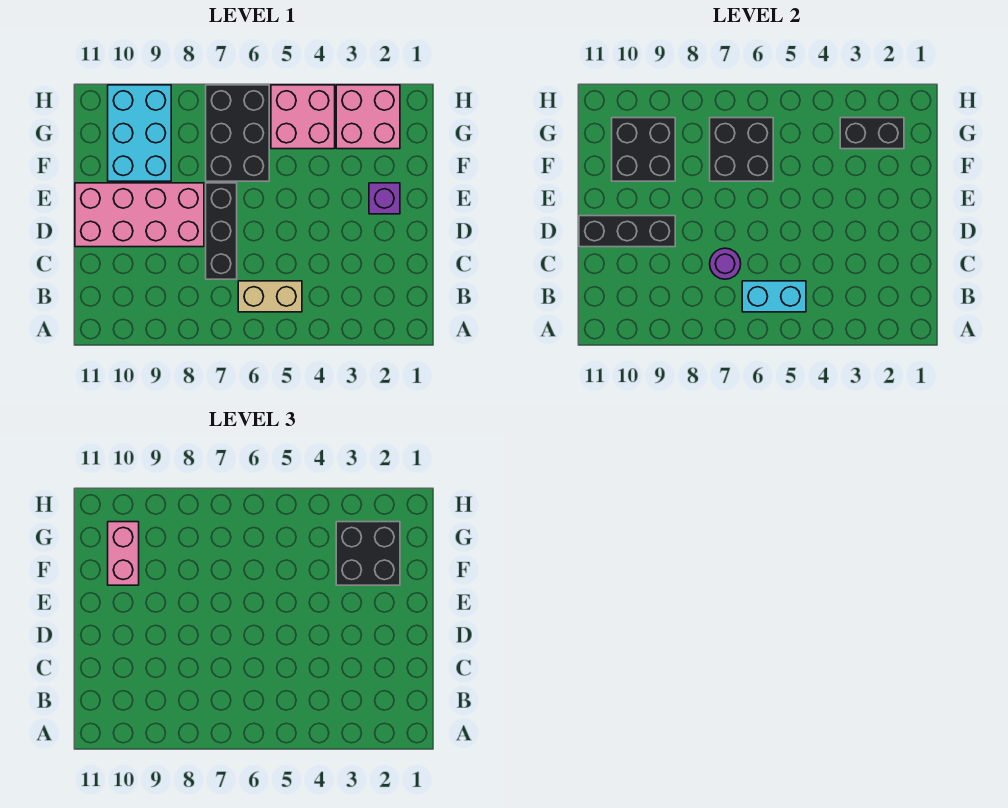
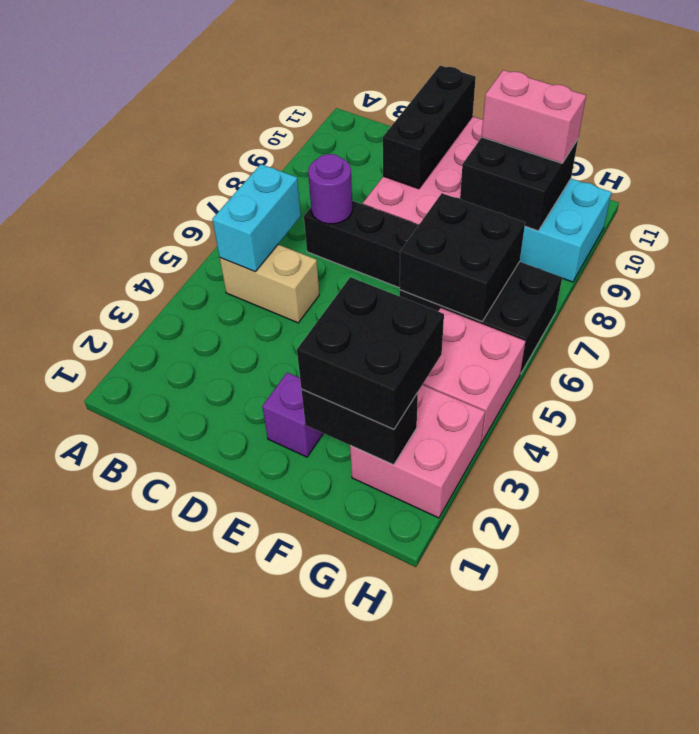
tan brick B5:B6 level 1 -> tan brick B5:C5 level 1
black brick G2:G3 level 2 -> black brick F2:G2 level 2

